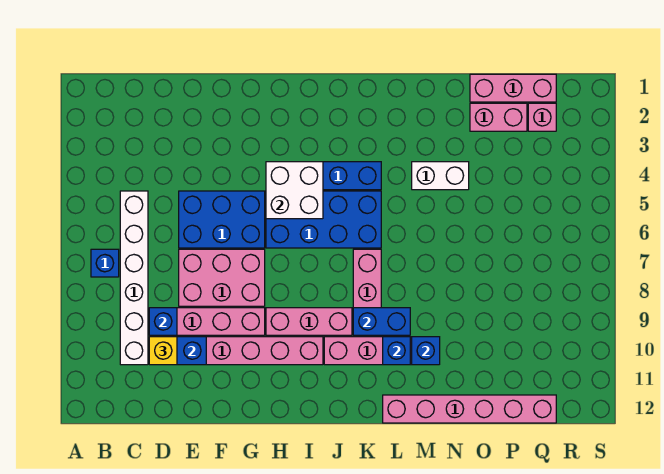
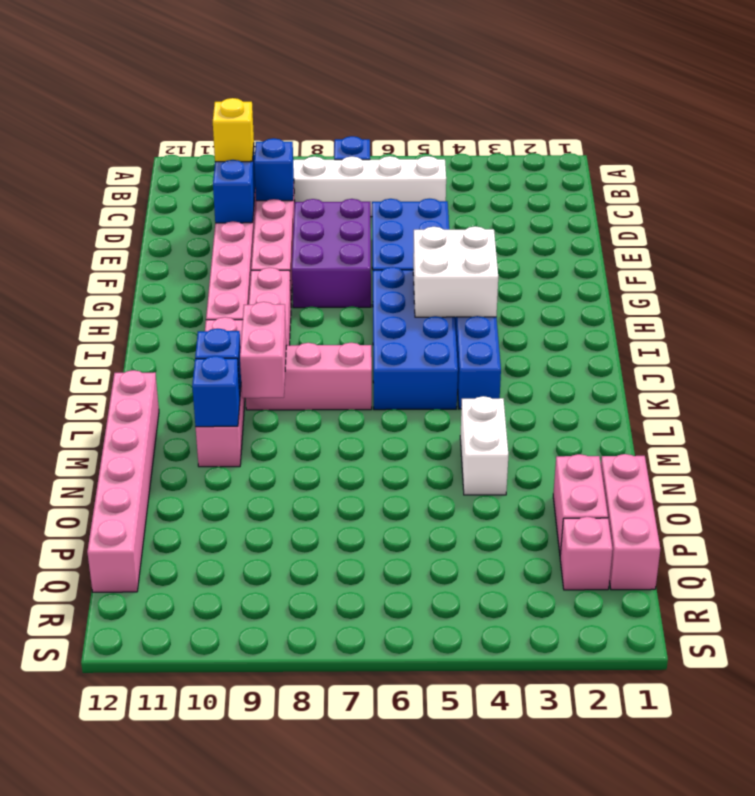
pink brick E7:G8 level 1 -> purple brick E7:G8 level 1
blue brick K9:L9 level 2 -> pink brick K9:L9 level 2

